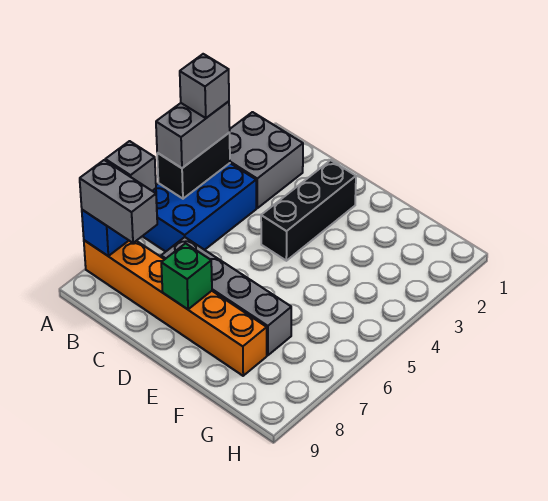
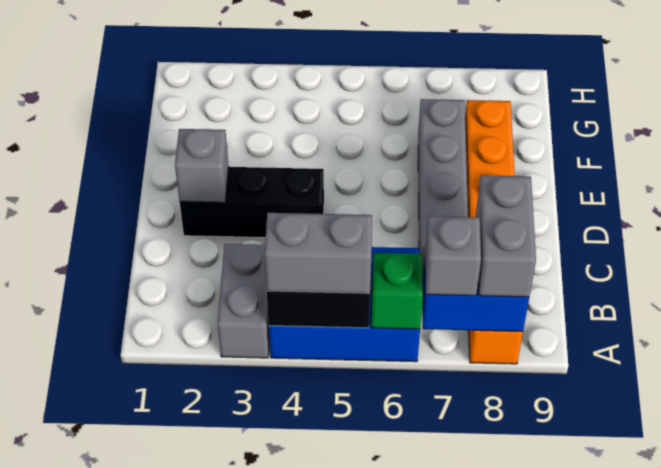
grey brick A2:B3 level 1 -> grey brick A3:B3 level 1
grey brick A4 level 4 -> grey brick D2 level 2
green brick D8 level 2 -> green brick A6 level 2

